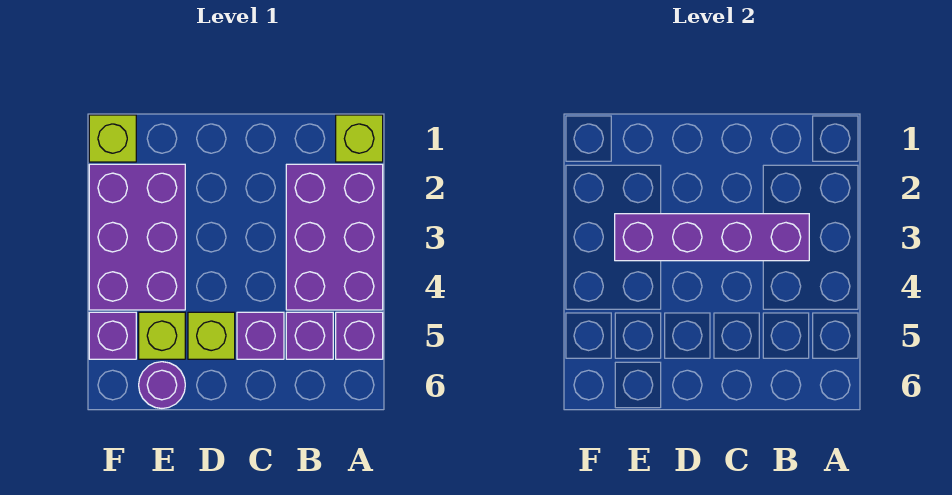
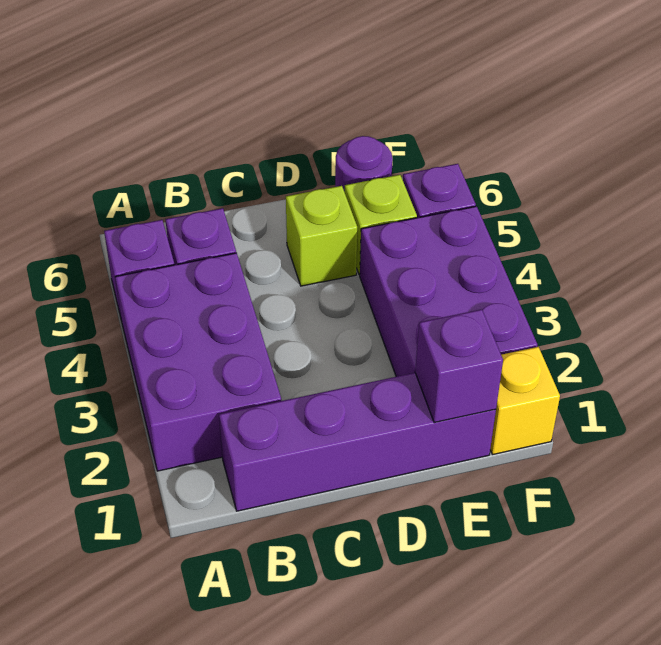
lime brick A1 level 1 -> none
purple brick B3:E3 level 2 -> purple brick B1:E1 level 1
purple brick C5 level 1 -> purple brick E1 level 2
lime brick F1 level 1 -> yellow brick F1 level 1

